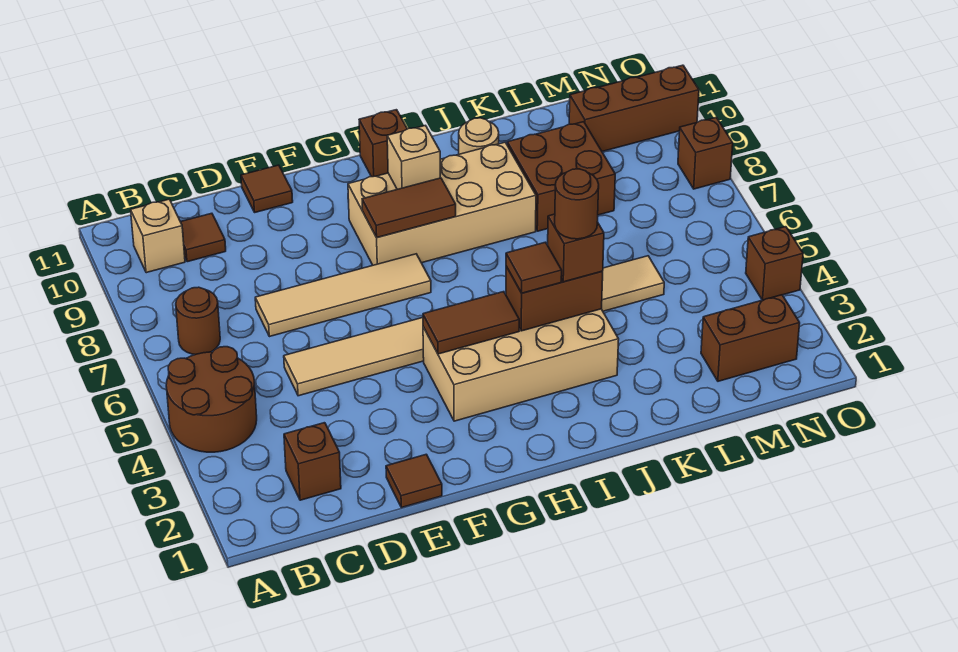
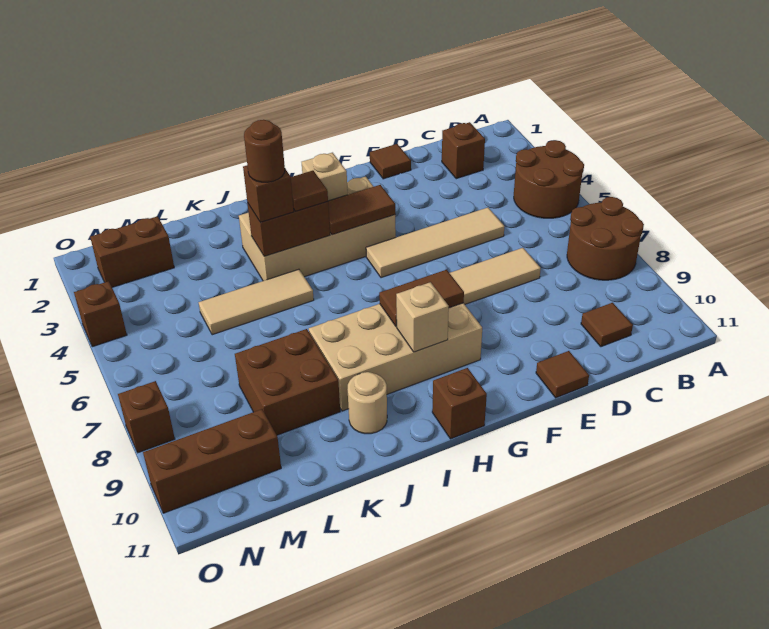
brown round brick B7 level 1 -> brown round brick A7:B8 level 1
tan brick B10 level 1 -> tan brick H3 level 2

